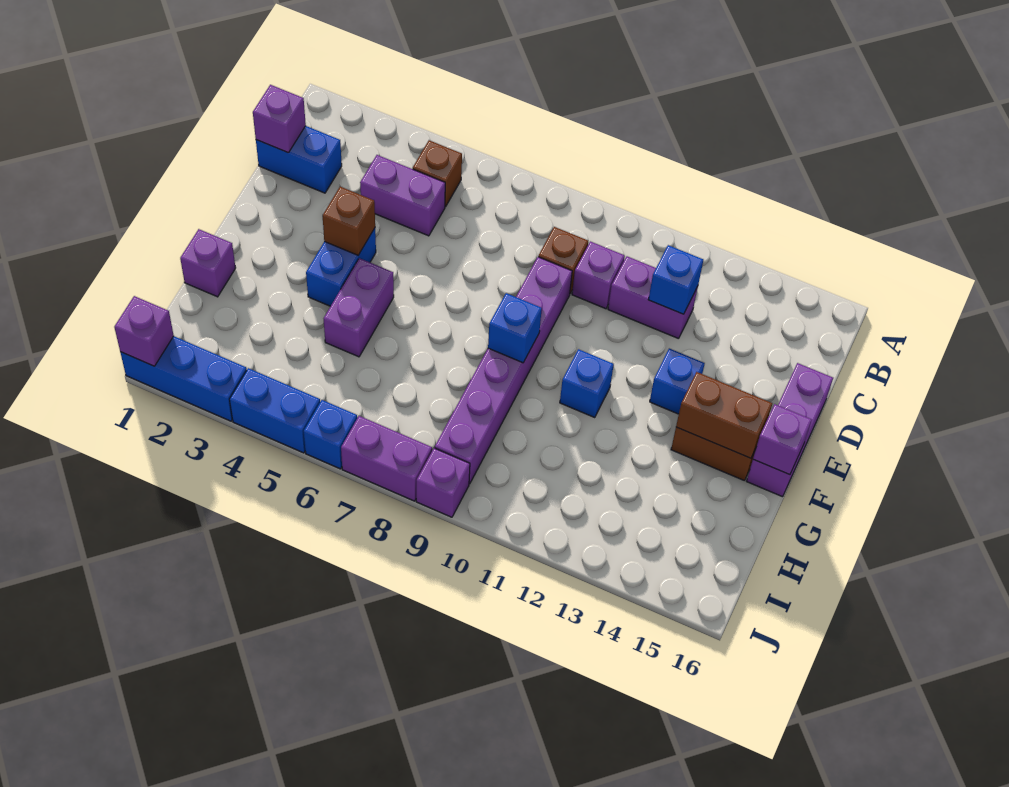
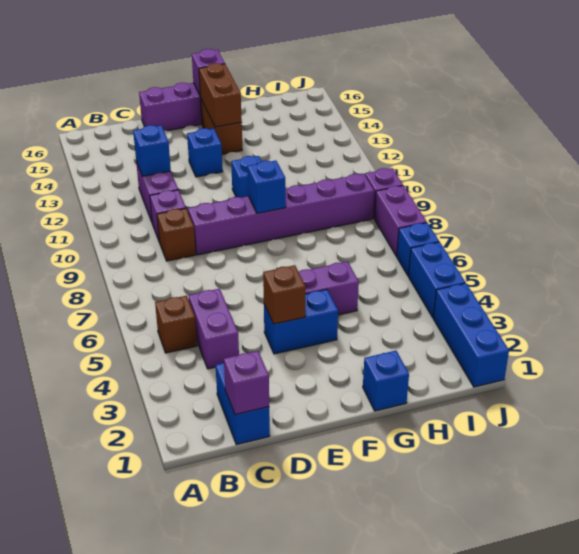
purple brick G1 level 1 -> blue brick G1 level 1
purple brick J1 level 2 -> none

